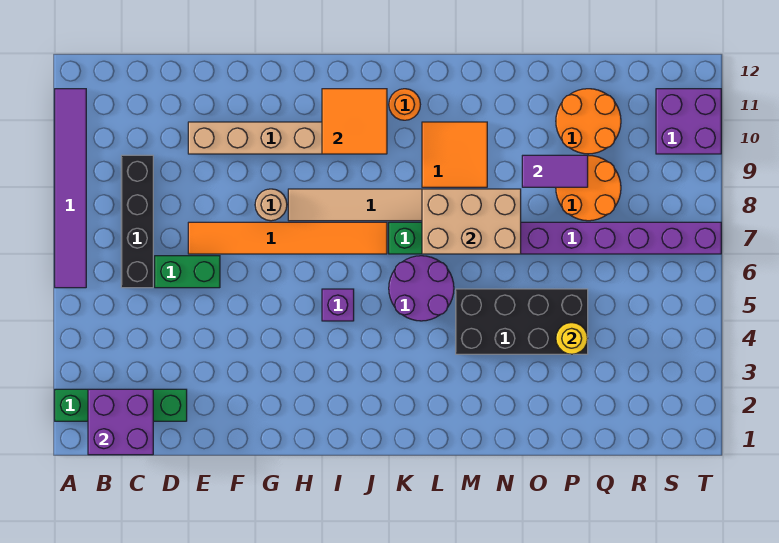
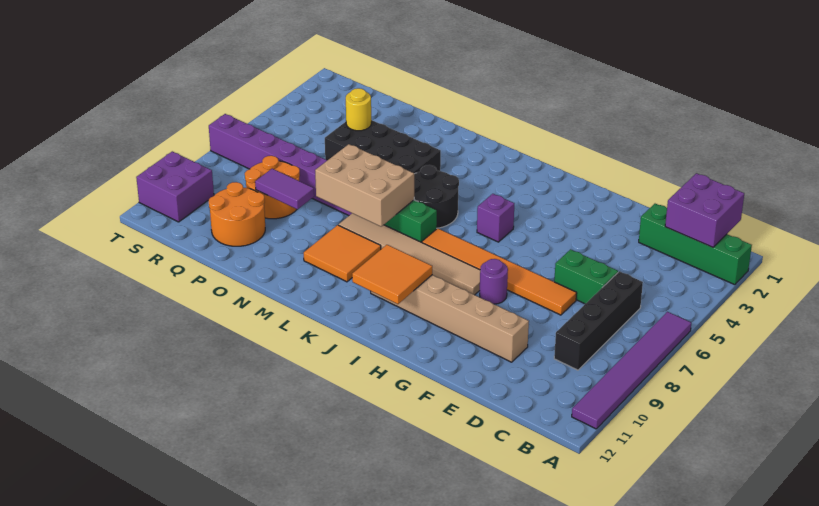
tan round brick G8 level 1 -> purple round brick G8 level 1
purple round brick K5:L6 level 1 -> black round brick K5:L6 level 1
orange round brick K11 level 1 -> none

